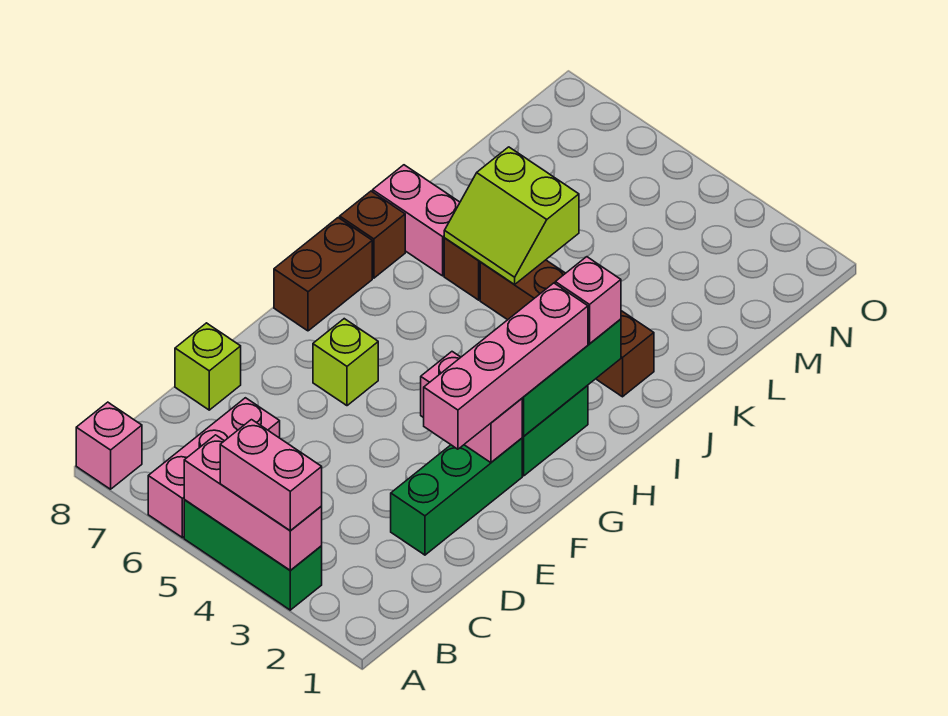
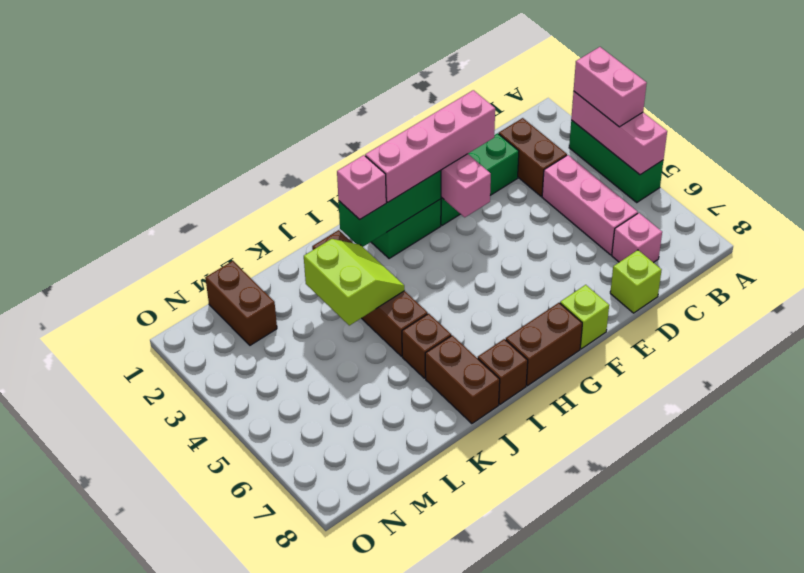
pink brick A6:C6 level 1 -> pink brick C4:C6 level 1
pink brick A8 level 1 -> pink brick C7 level 1
none -> brown brick C2:C3 level 1
lime brick F6 level 1 -> lime brick F8 level 1
lime slope J5:K6 level 2 top K -> lime slope J3:K4 level 2 top K
pink brick J7:J8 level 1 -> brown brick J7:J8 level 1
none -> brown brick M1:M2 level 1

